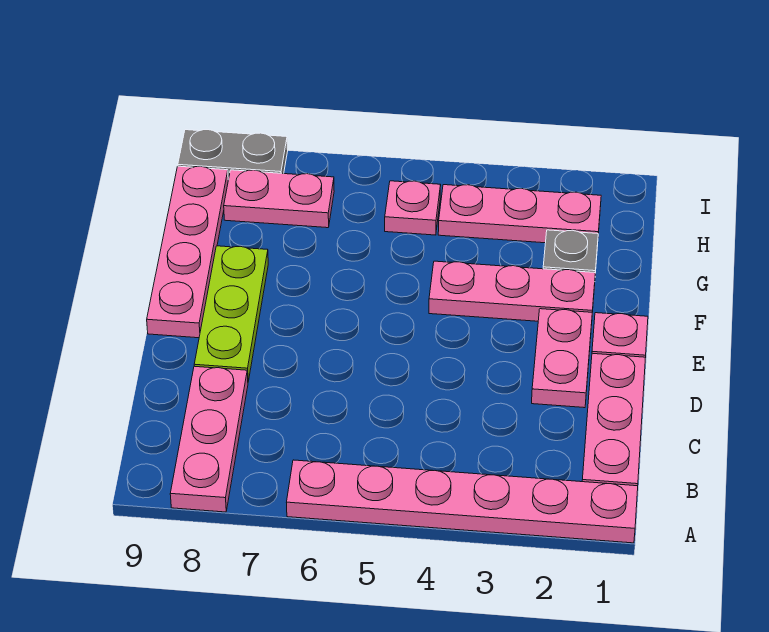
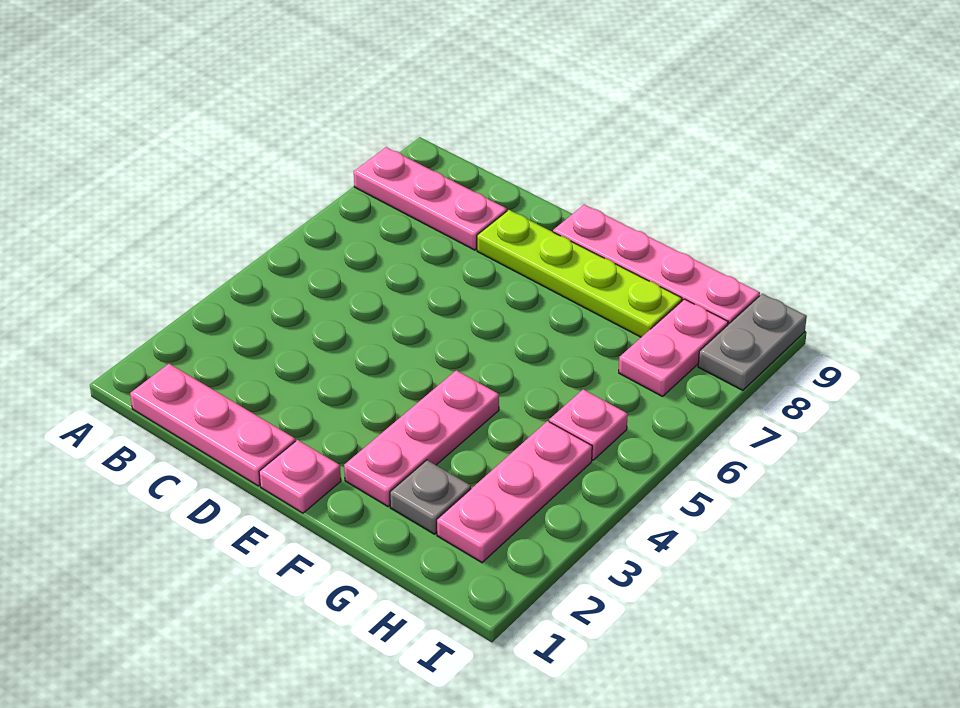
pink plate A1:A6 level 1 -> none
pink plate D2:E2 level 1 -> none
lime plate D8:F8 level 1 -> lime plate D8:G8 level 1

